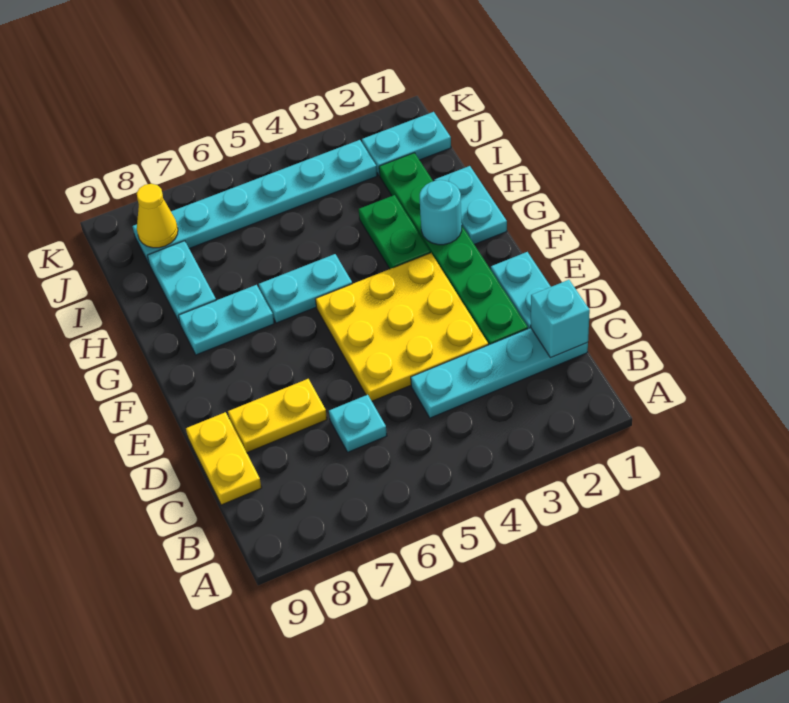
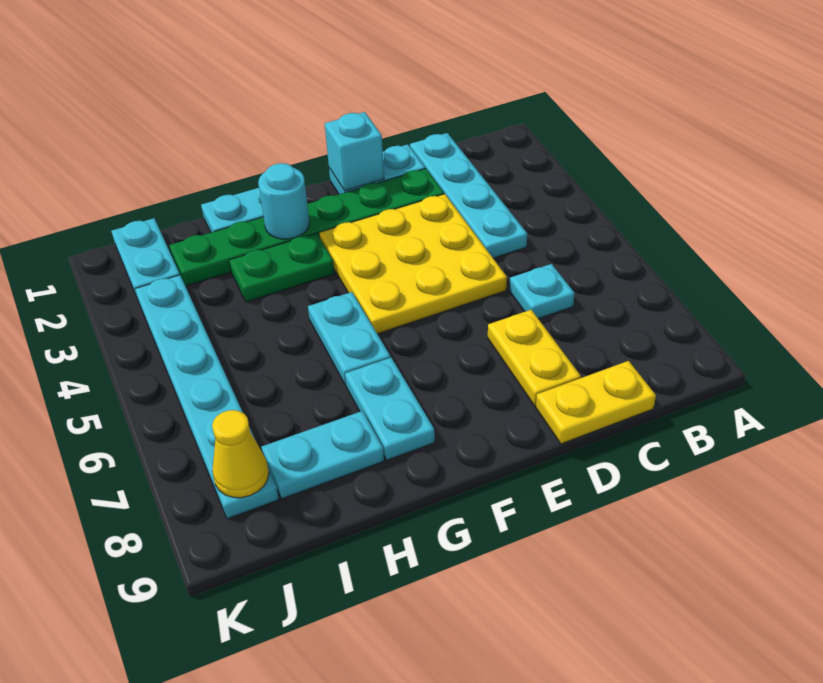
cyan brick C1 level 2 -> cyan brick E1 level 2

